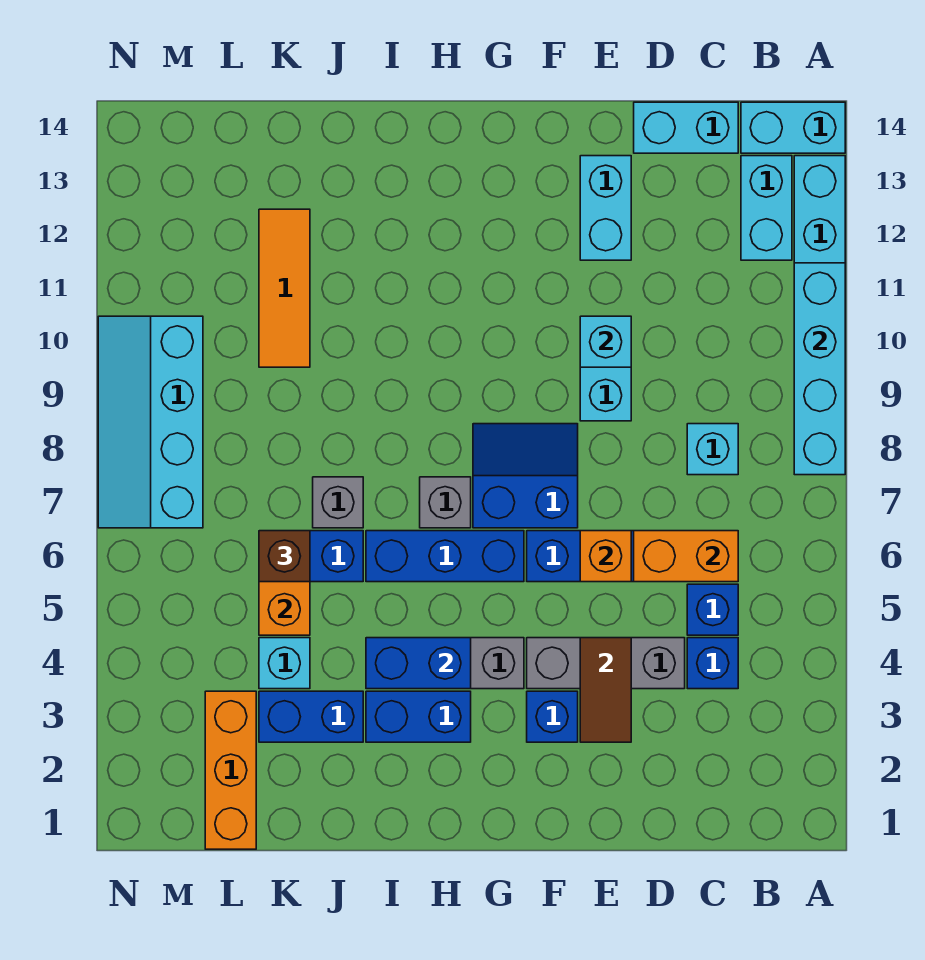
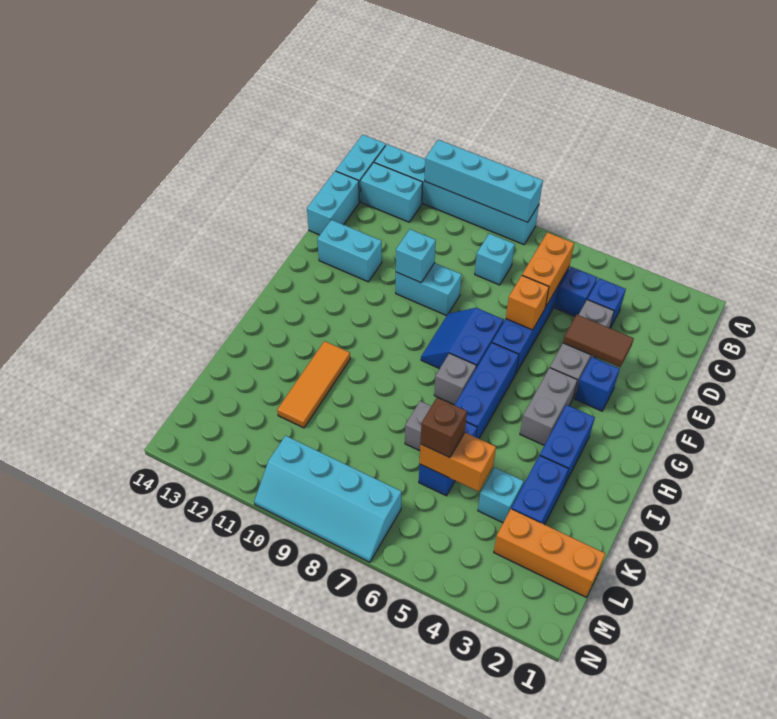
blue brick H4:I4 level 2 -> none
orange tile K10:K12 level 1 -> orange tile I11:K11 level 1

